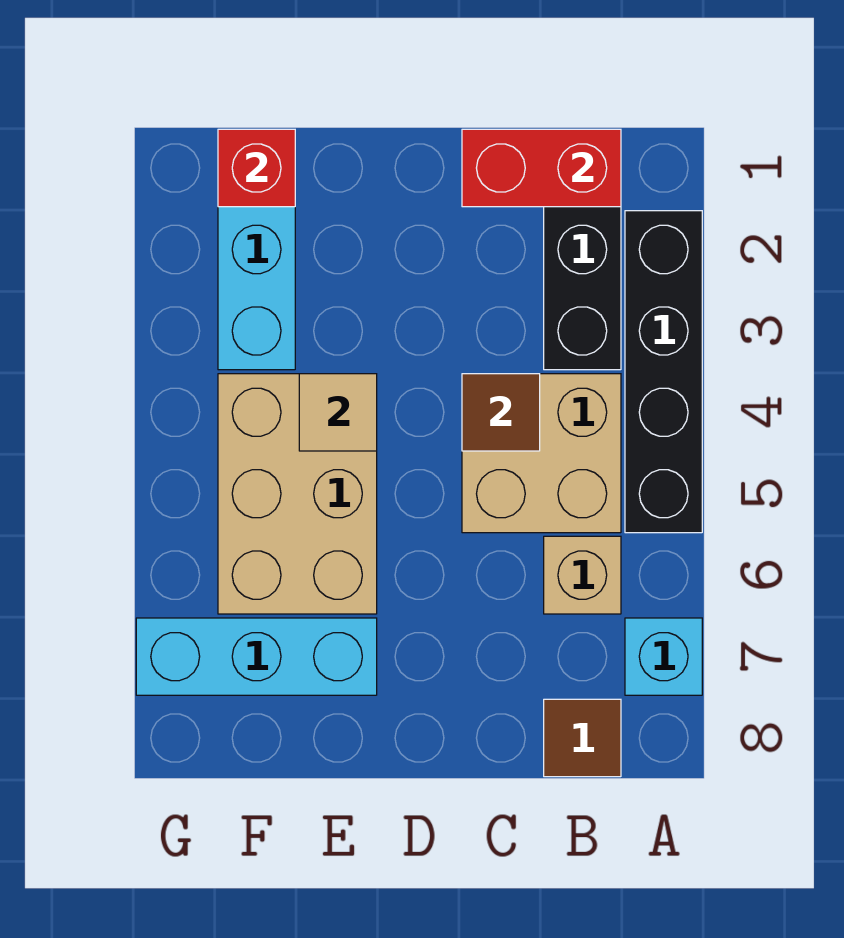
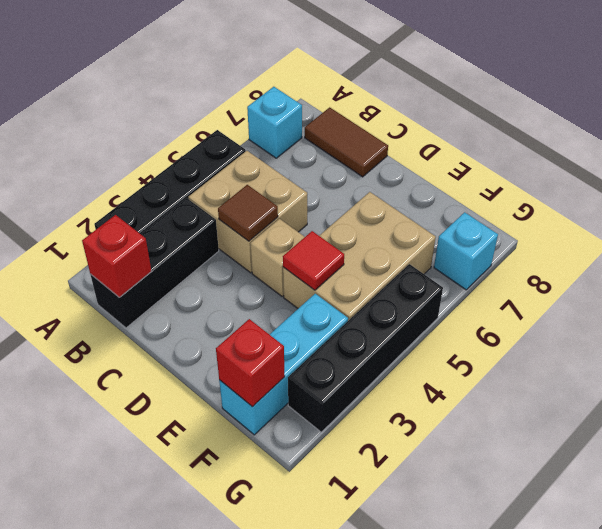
red brick B1:C1 level 2 -> red brick B1 level 2
tan brick B6 level 1 -> tan brick D4 level 1
brown tile B8 level 1 -> brown tile B8:C8 level 1
tan tile E4 level 2 -> red tile E4 level 2
cyan brick E7:G7 level 1 -> cyan brick G7 level 1
none -> black brick G2:G5 level 1

